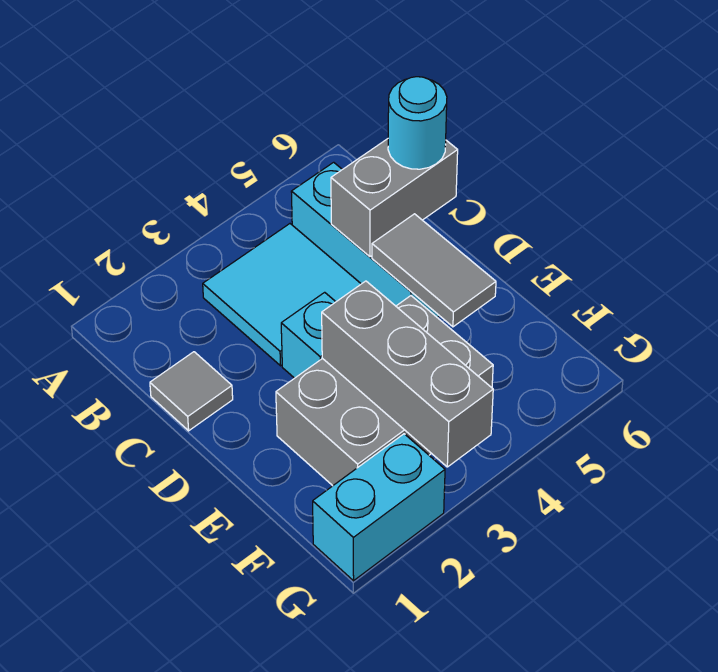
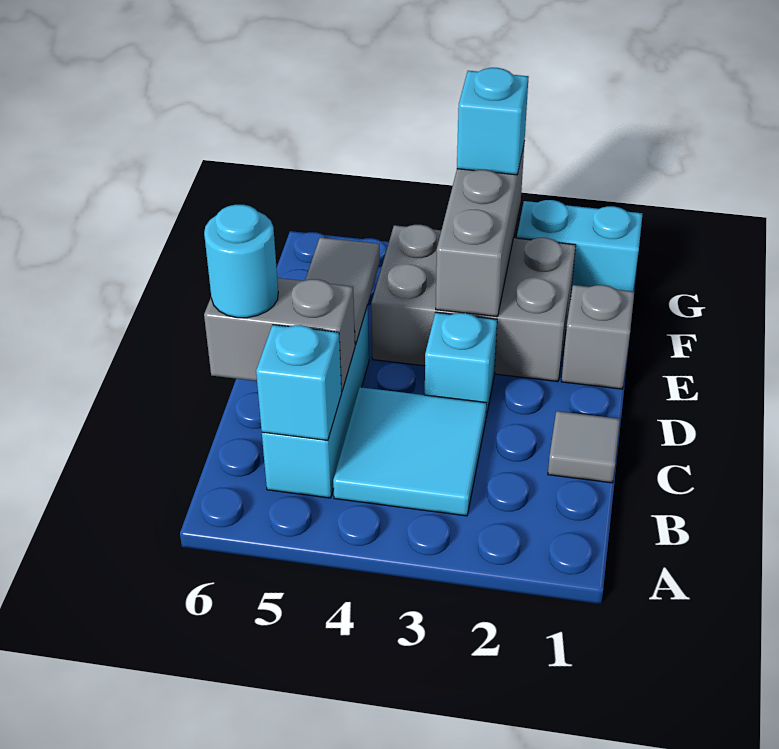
none -> cyan brick B5 level 2
none -> grey brick E1 level 1
none -> cyan brick G3 level 3

